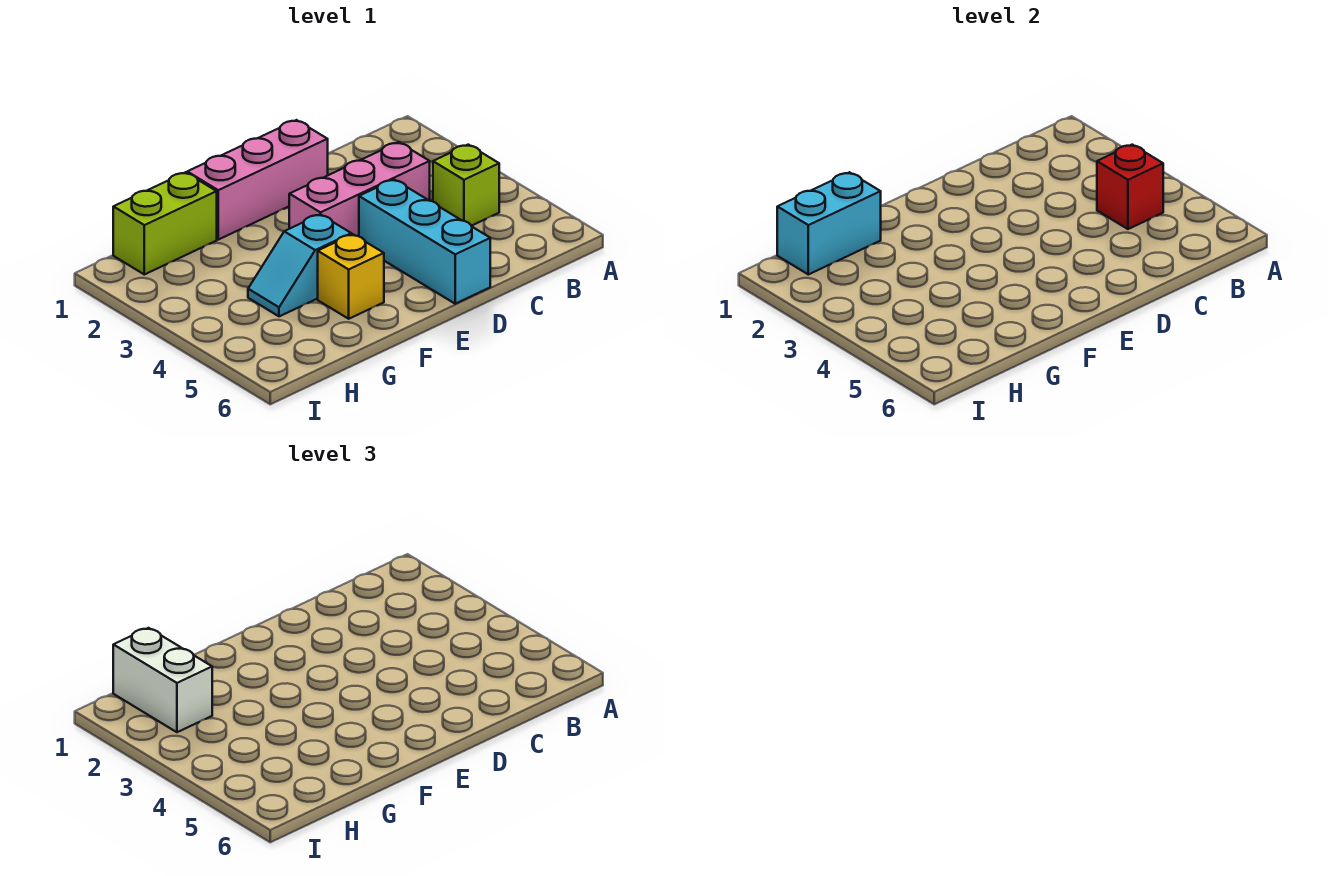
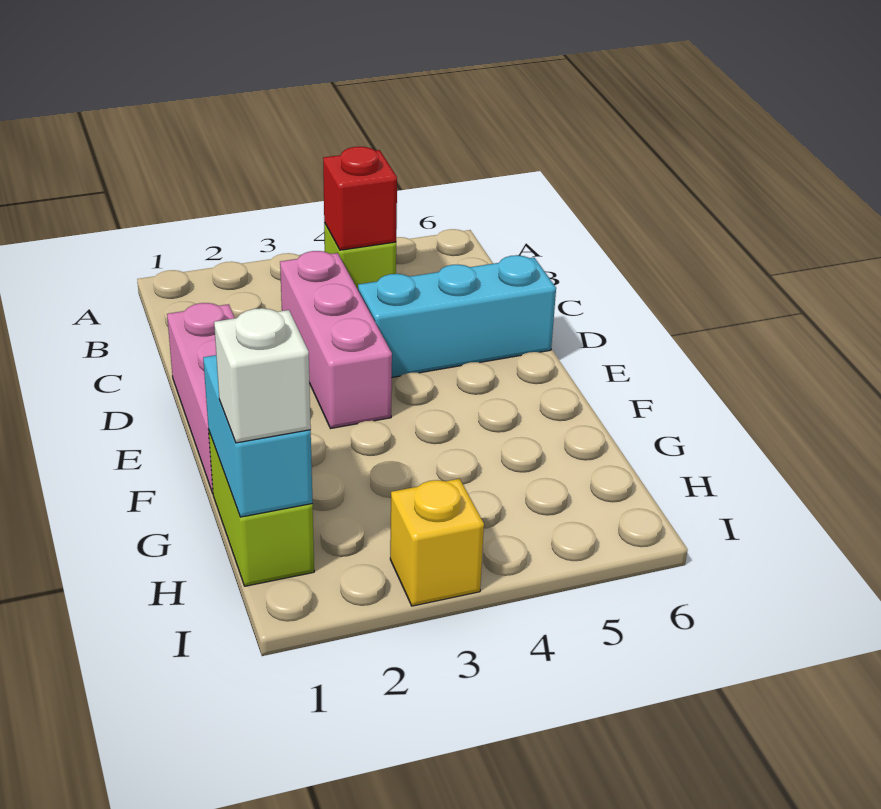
cyan slope F4:G4 level 1 top F -> none
yellow brick F5 level 1 -> yellow brick I3 level 1
white brick H1:H2 level 3 -> white brick H1 level 3

